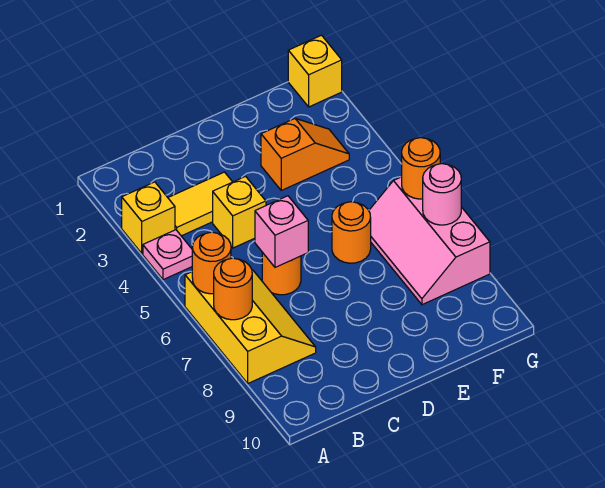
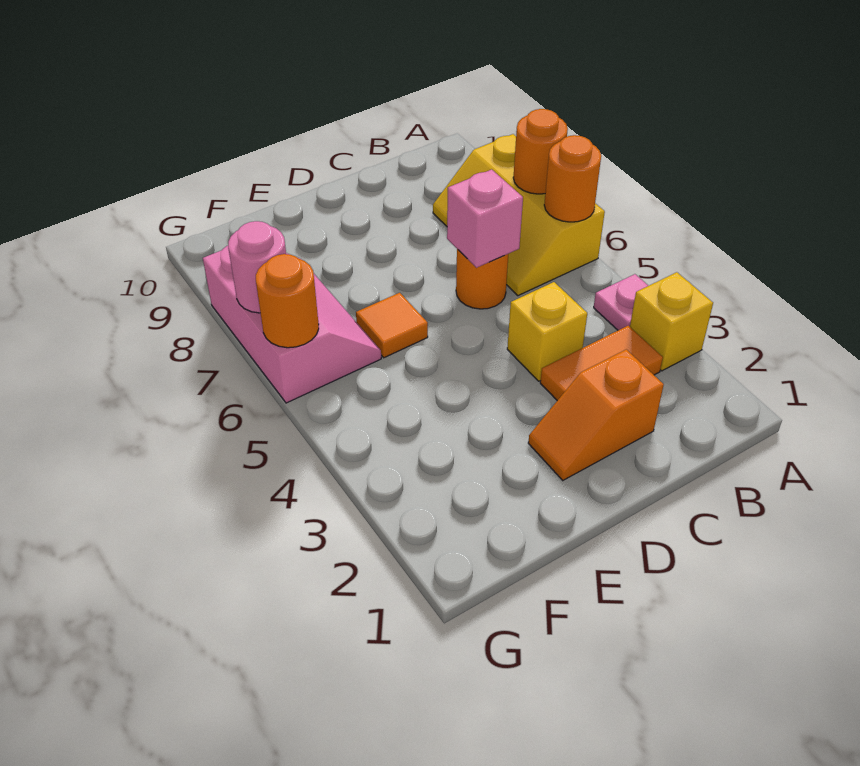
yellow tile B3:C3 level 1 -> orange tile B3:C3 level 1
orange slope E3:F3 level 1 top E -> orange slope C2:D2 level 1 top C
orange round brick E6 level 1 -> orange tile E6 level 1
yellow brick G1 level 1 -> none

